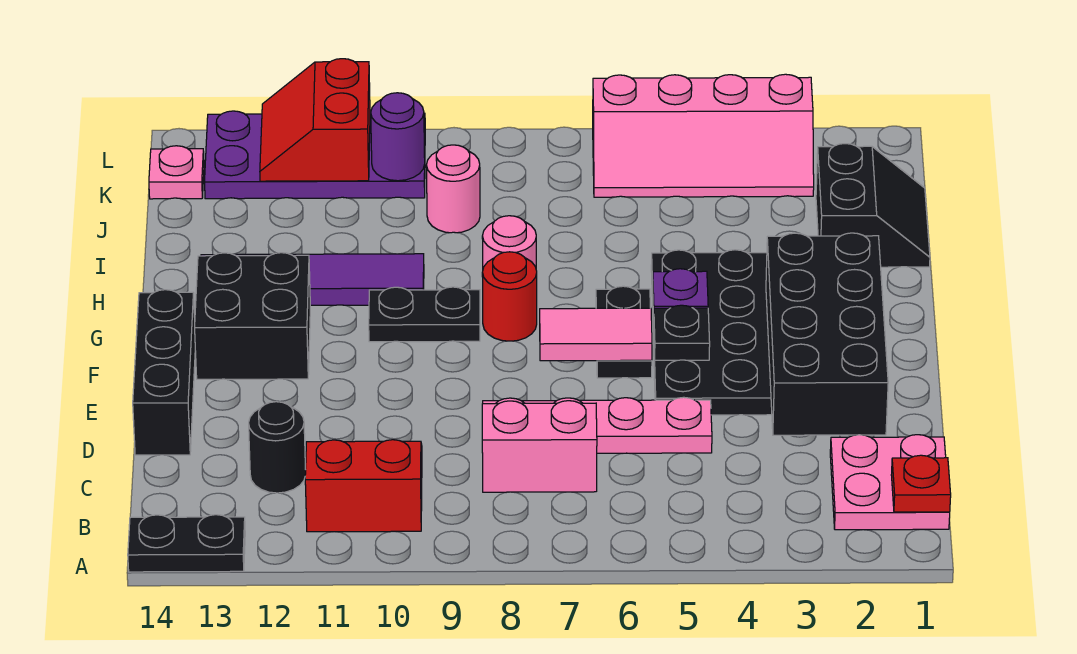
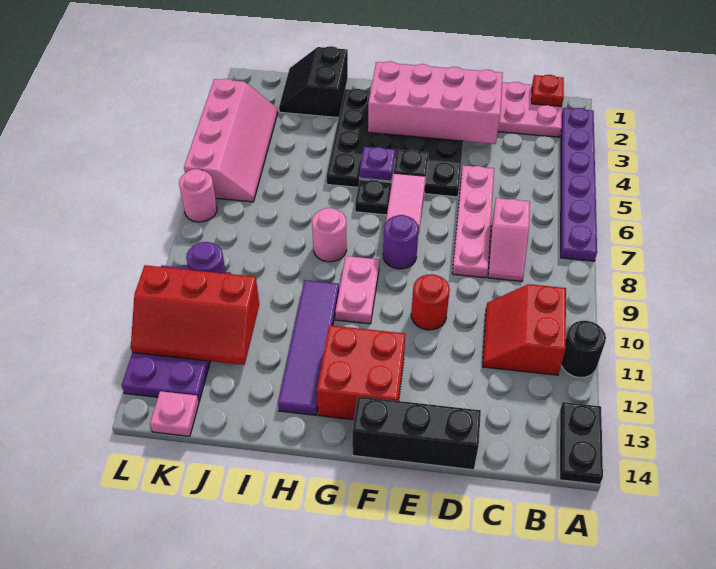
none -> purple plate A2:A7 level 1
pink brick C7:C8 level 1 -> pink slope C7:C8 level 1 top 7
black round brick C12 level 1 -> black round brick A11 level 1
black brick D2:G3 level 2 -> pink brick D2:G3 level 2
none -> purple round brick F8 level 1
black brick F12:G13 level 1 -> red brick F12:G13 level 1
red round brick G8 level 1 -> red round brick E10 level 1
black plate G9:G10 level 1 -> pink plate G9:G10 level 1
black slope I1:J2 level 1 top 2 -> black slope I1:J2 level 1 top I
pink round brick J9 level 1 -> pink round brick L7 level 1
red slope K11:L12 level 2 top 11 -> red slope J11:L12 level 2 top 11

